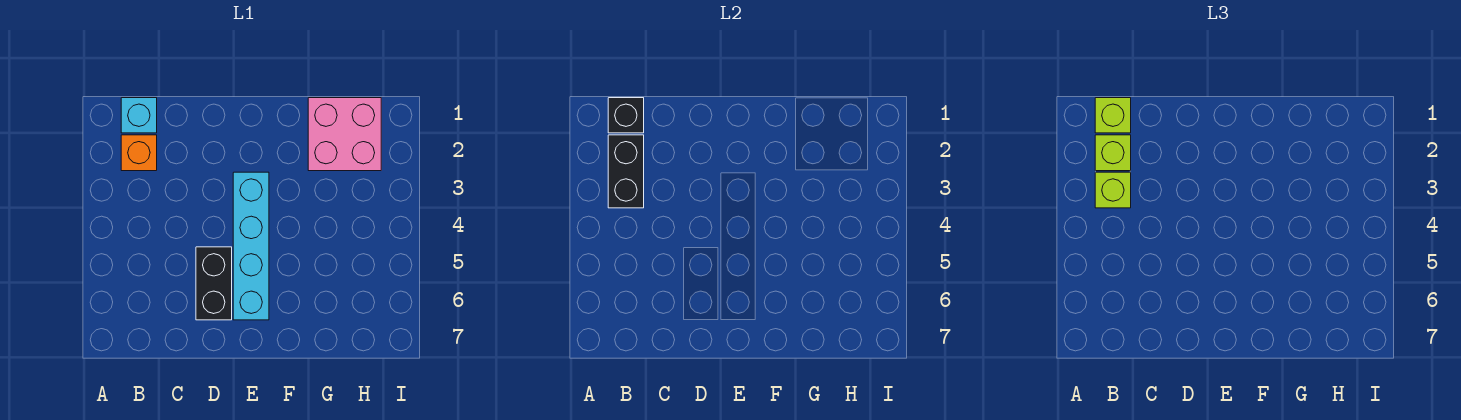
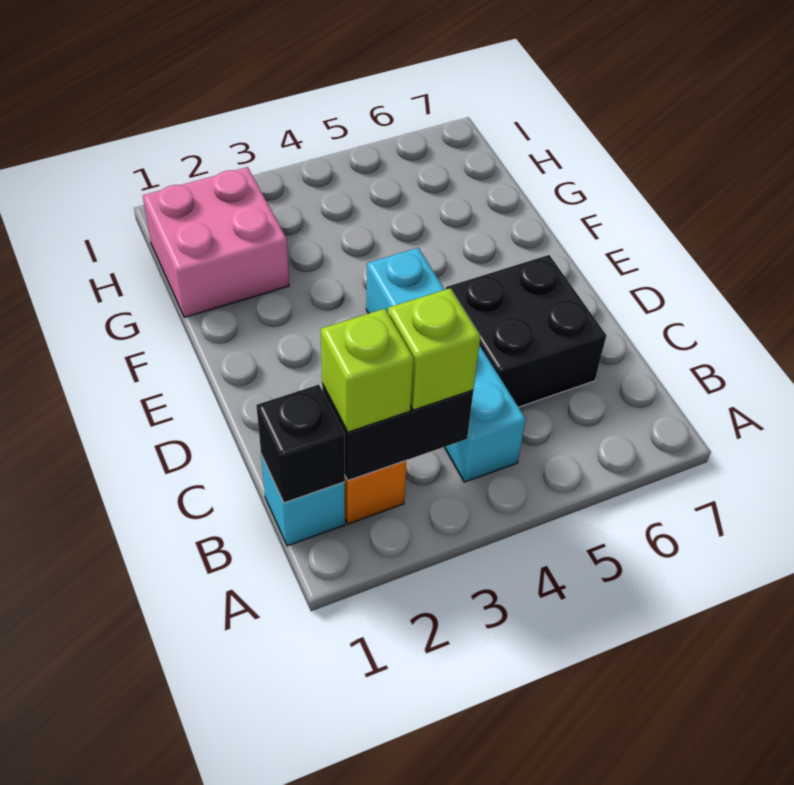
lime brick B1 level 3 -> none
black brick D5:D6 level 1 -> black brick C5:D6 level 1
cyan brick E3:E6 level 1 -> cyan brick B4:E4 level 1

